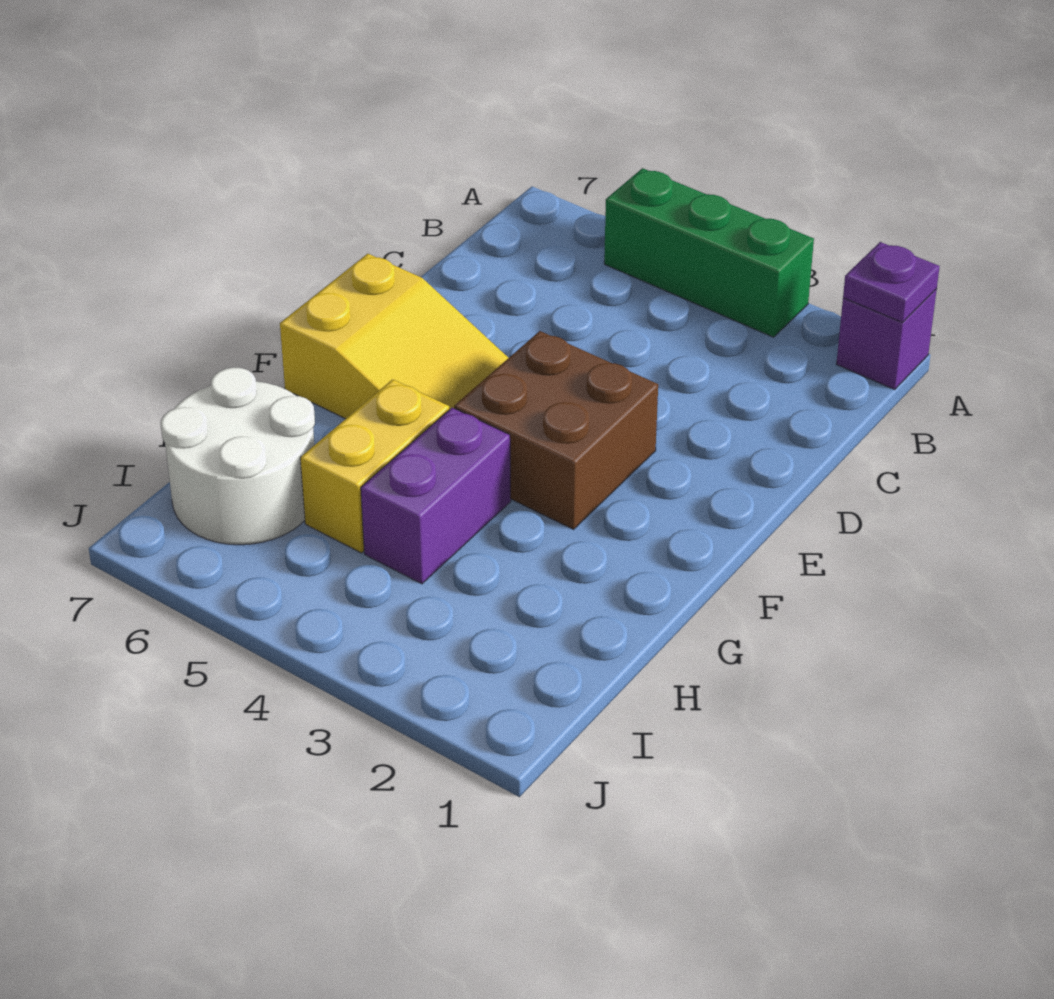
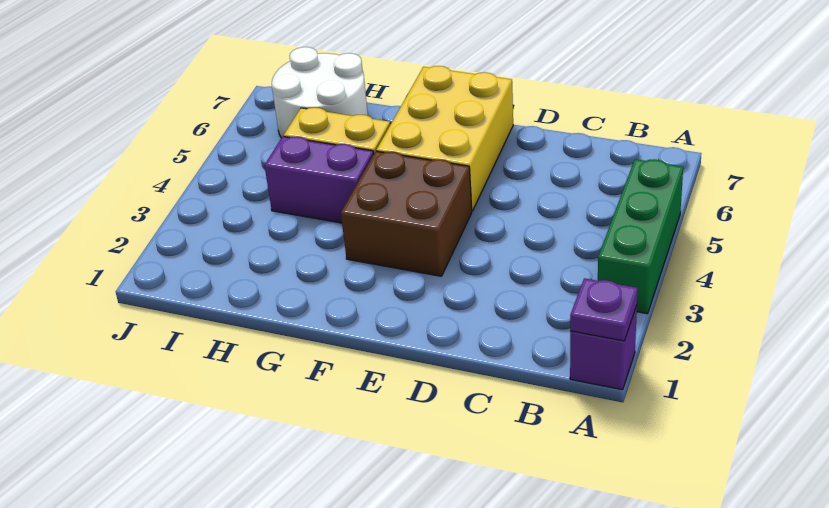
yellow slope E5:F7 level 1 top 7 -> yellow brick E5:F7 level 1

